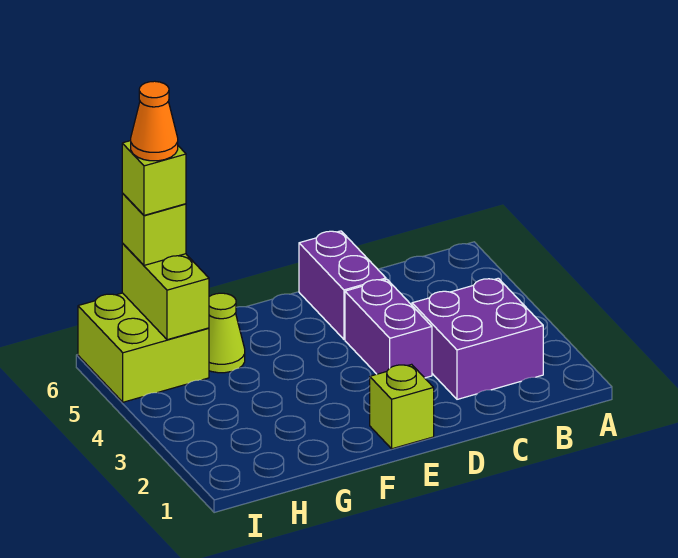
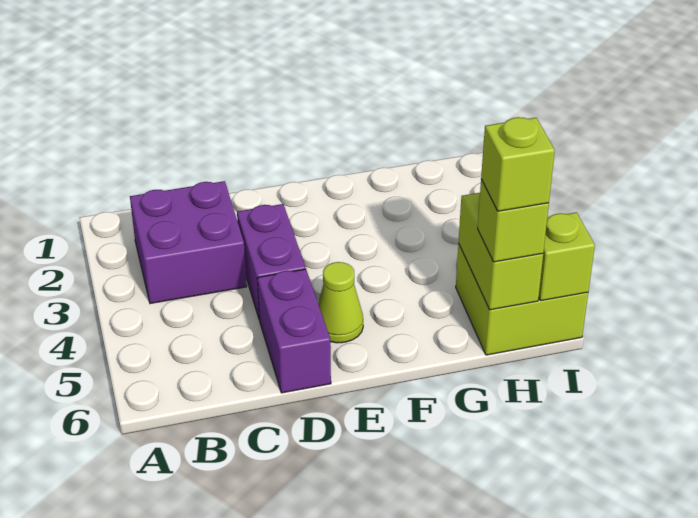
lime brick E1 level 1 -> lime brick I6 level 2
lime cone G5 level 1 -> lime cone E5 level 1
orange cone H6 level 5 -> none

